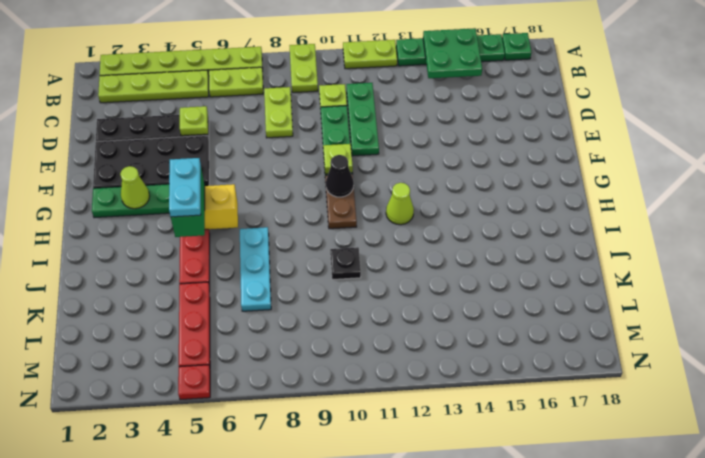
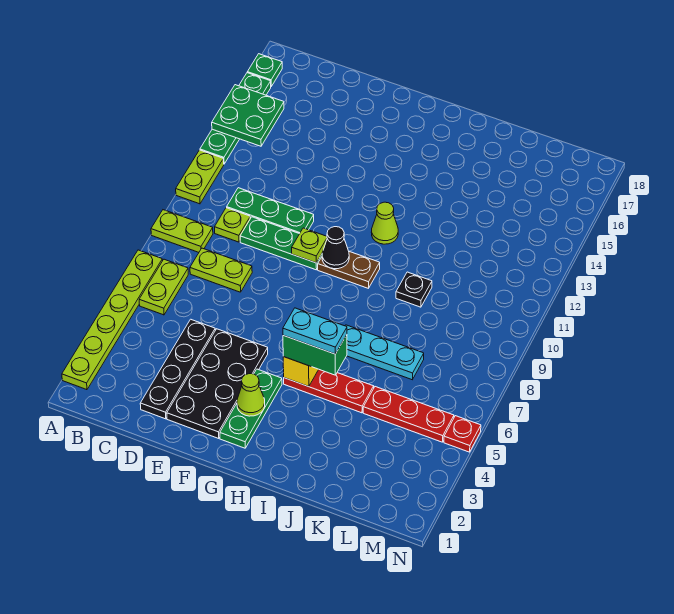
lime plate B2:B5 level 1 -> none
lime plate D5 level 2 -> none

